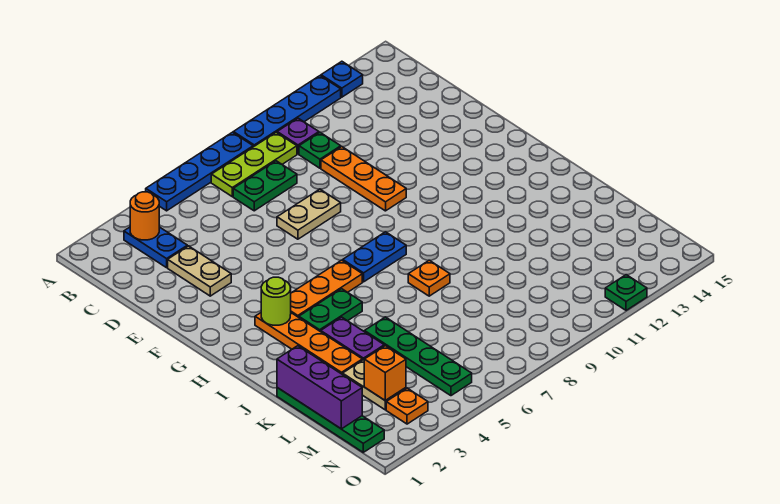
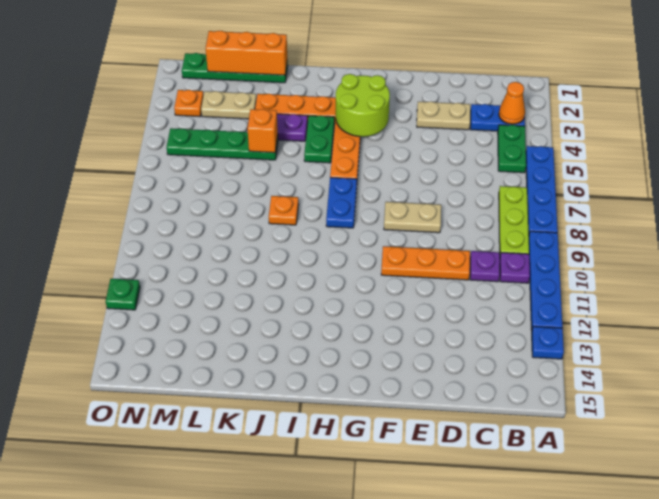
orange round brick B3 level 2 -> orange cone B3 level 2
green plate C7:C8 level 1 -> green plate B4:B5 level 1
green plate C10 level 1 -> purple plate C10 level 1
tan plate E7:E8 level 1 -> tan plate E8:F8 level 1
lime round brick H3 level 2 -> lime round brick G3:H4 level 2
purple brick K1:M1 level 2 -> orange brick K1:M1 level 2
orange brick M3 level 2 -> orange brick K5 level 2

